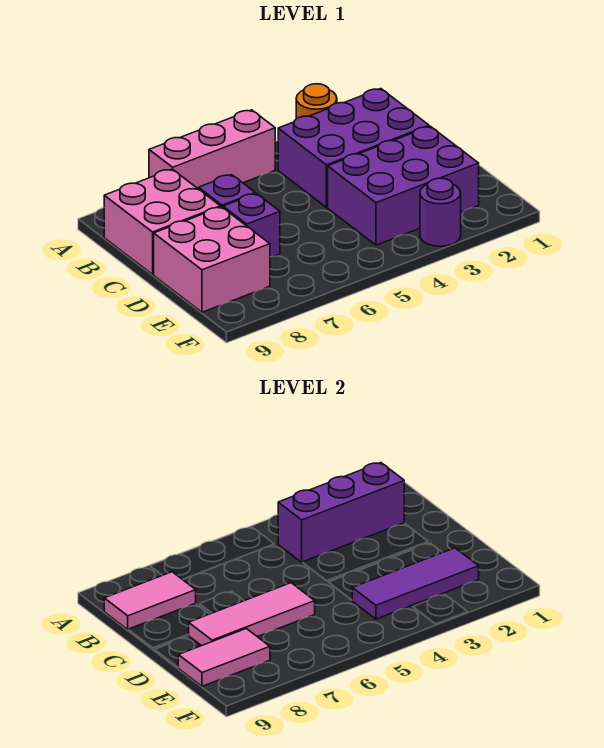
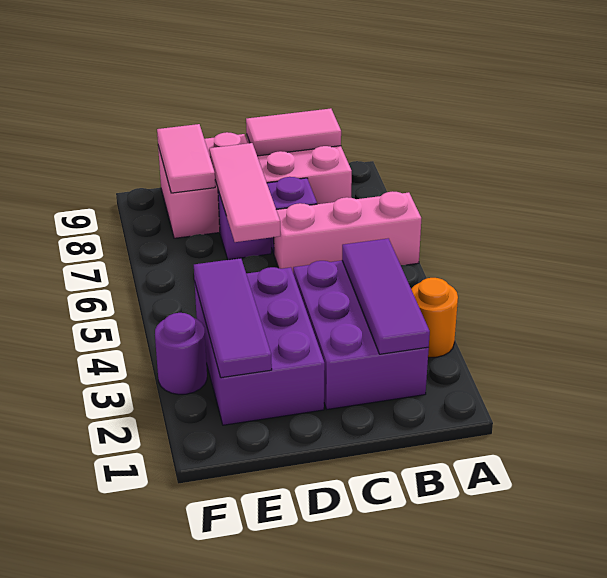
pink brick A5:A7 level 1 -> pink brick A6:C6 level 1
purple brick B2:B4 level 2 -> purple tile B2:B4 level 2
pink tile B8:B9 level 2 -> pink tile B9:C9 level 2

